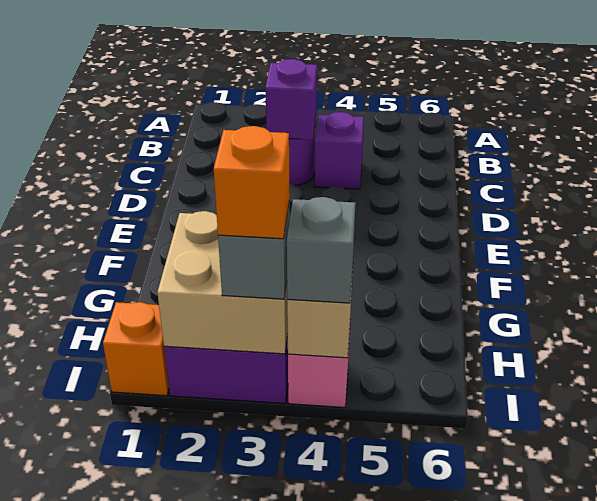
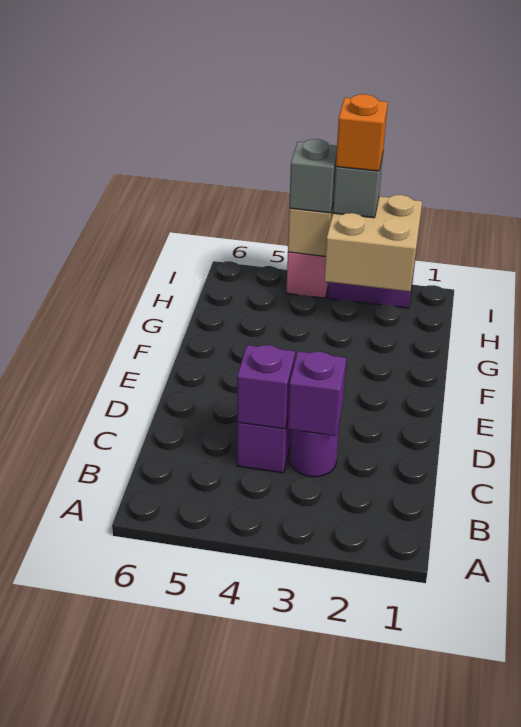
none -> purple brick C4 level 2
orange brick I1 level 1 -> none

